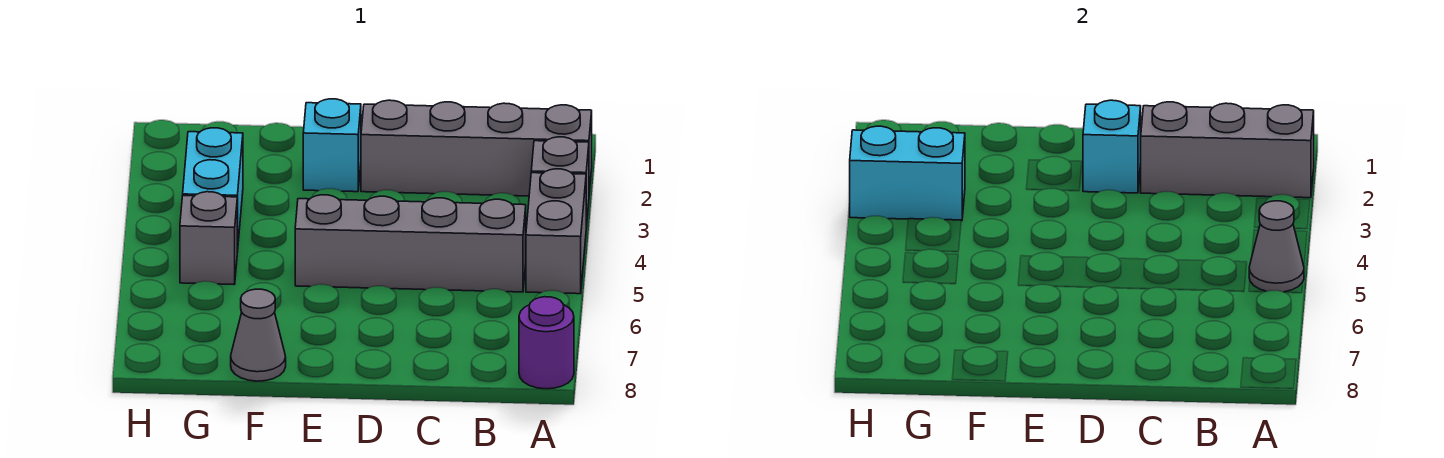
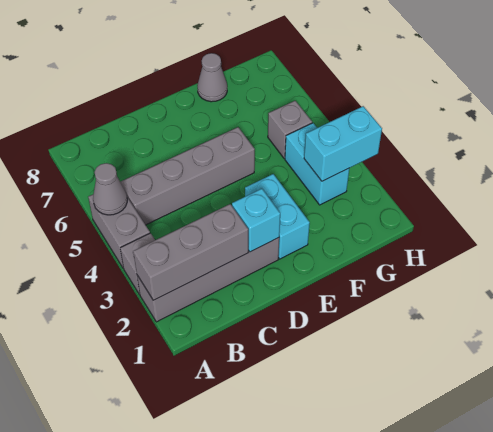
purple round brick A8 level 1 -> none
cyan brick E2 level 1 -> cyan brick E2:E3 level 1

